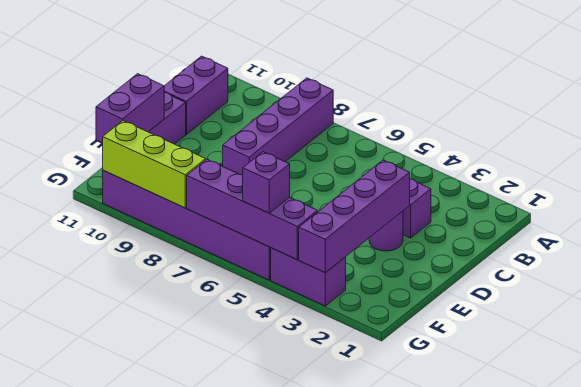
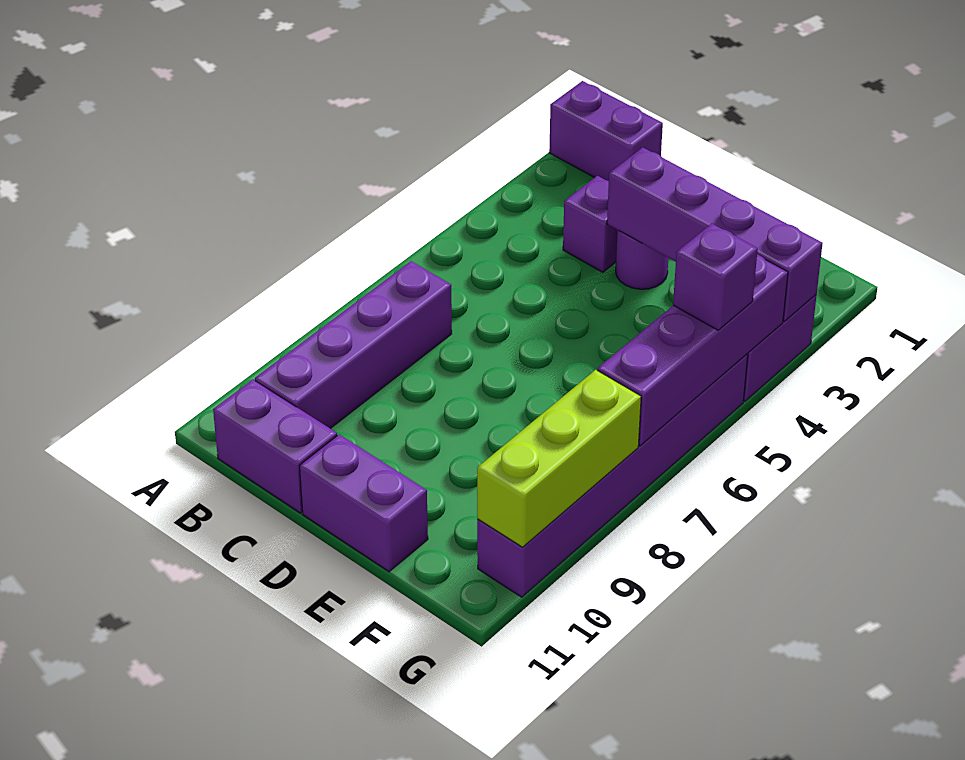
purple brick A8:D8 level 1 -> purple brick B7:B10 level 1
purple brick E11:F11 level 2 -> purple brick A1:B1 level 1

